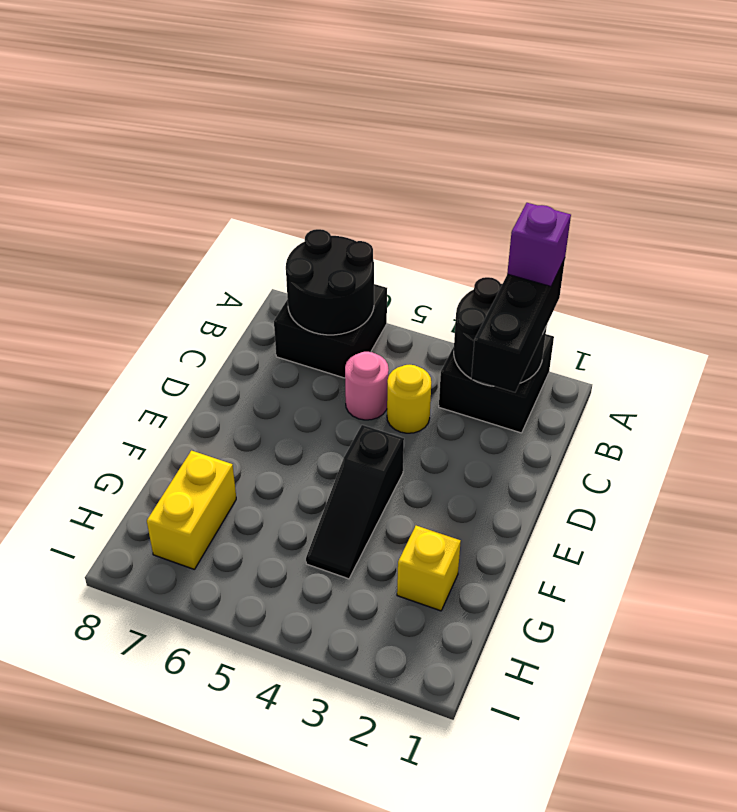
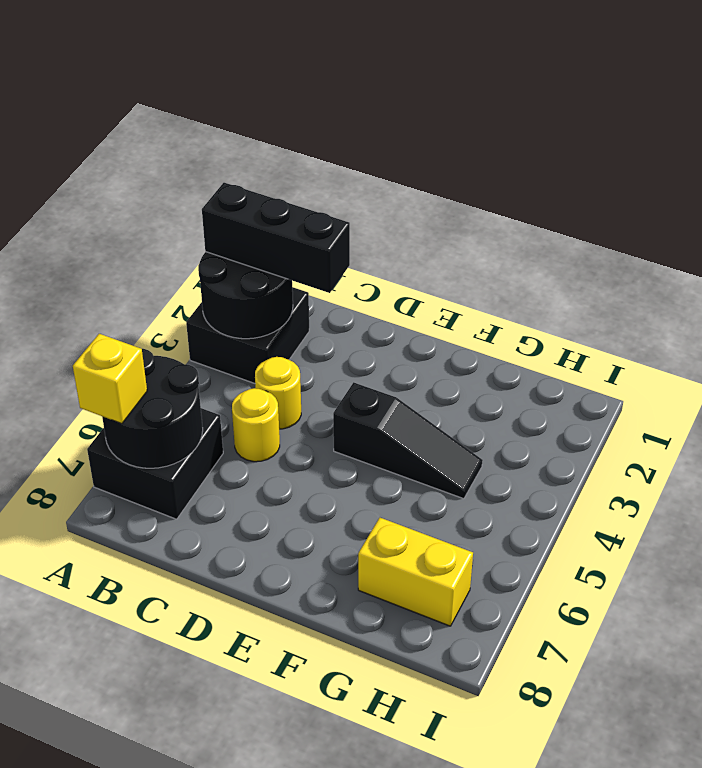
purple brick A2 level 4 -> none
pink round brick C5 level 1 -> yellow round brick C5 level 1
yellow brick G2 level 1 -> yellow brick A7 level 3

